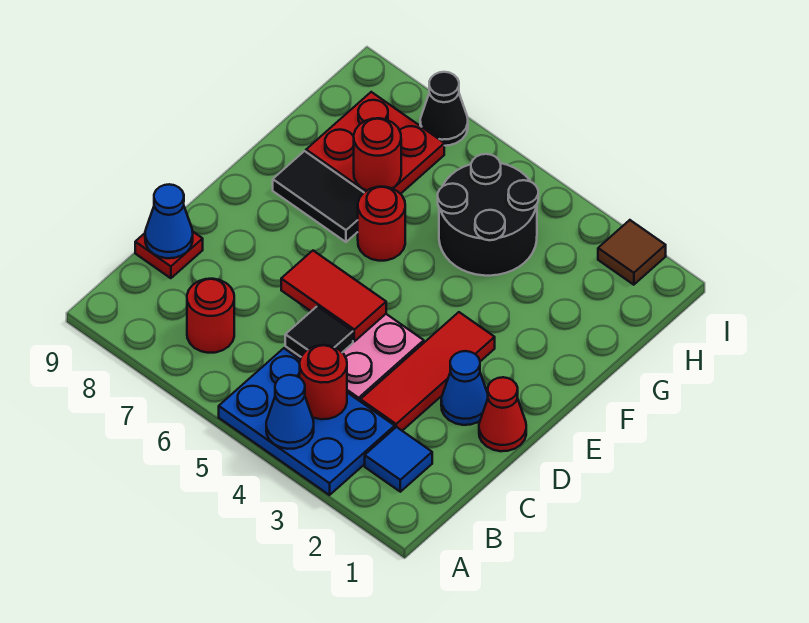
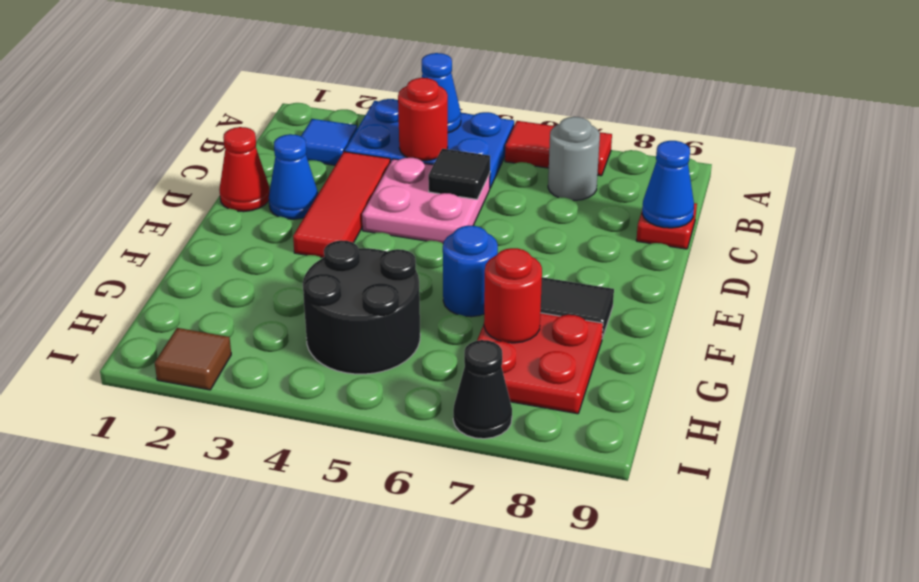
red round brick B7 level 1 -> grey round brick B7 level 1
red tile D5:D6 level 2 -> red tile A6:A7 level 1
red round brick F6 level 1 -> blue round brick F6 level 1

